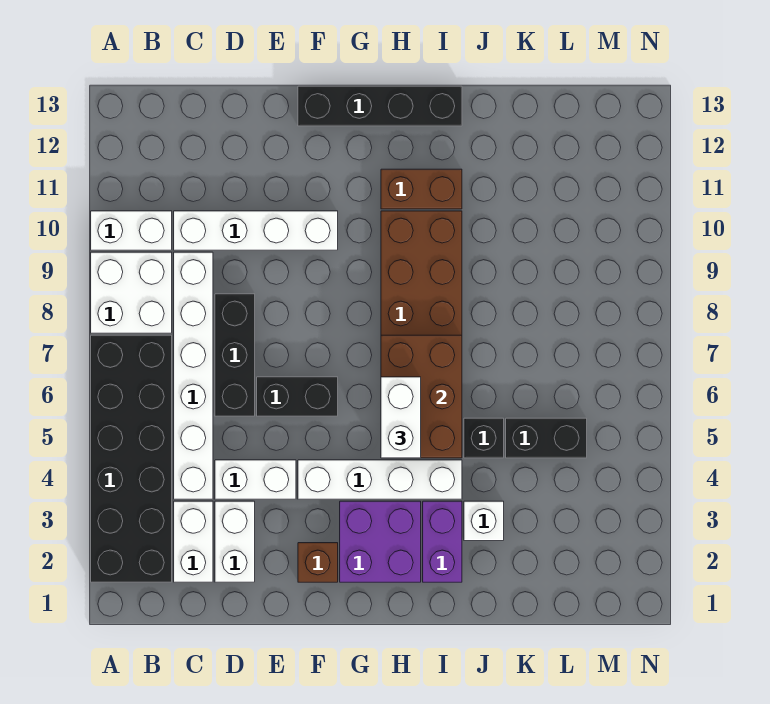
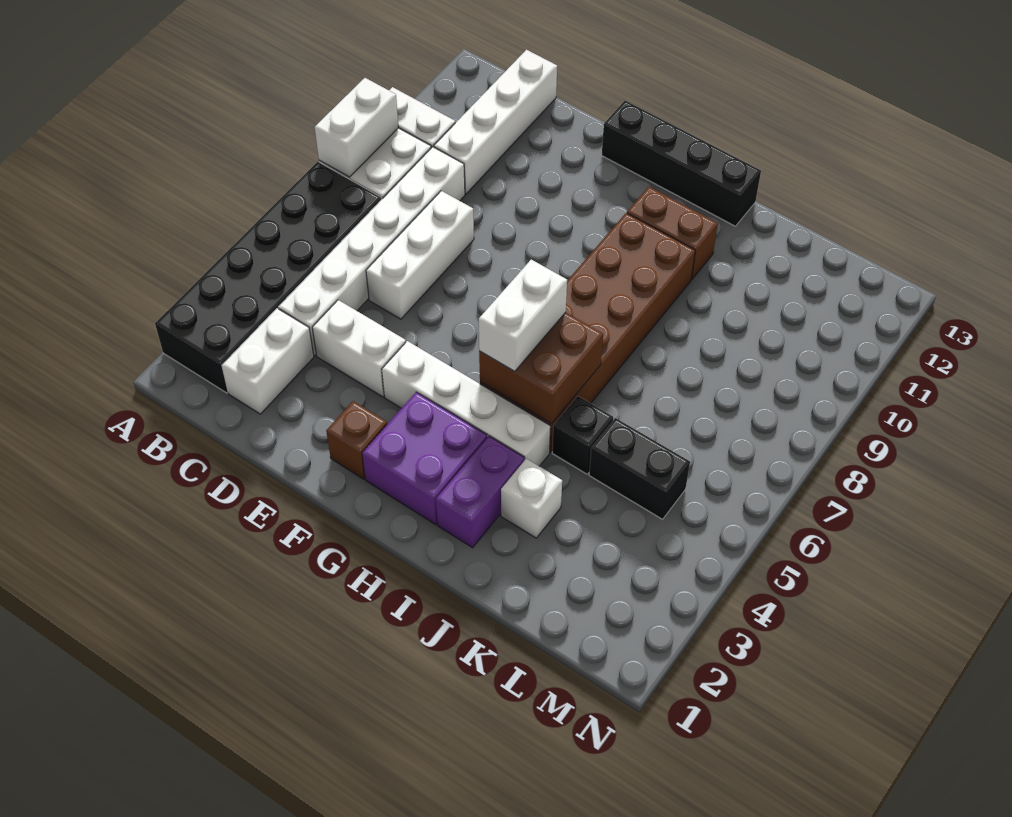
white brick C10:F10 level 1 -> white brick C10:C13 level 1
white brick D2:D3 level 1 -> white brick A8:A9 level 2
black brick D6:D8 level 1 -> white brick D6:D8 level 1
black brick E6:F6 level 1 -> none
brown brick H5:I7 level 2 -> brown brick H5:I6 level 2

